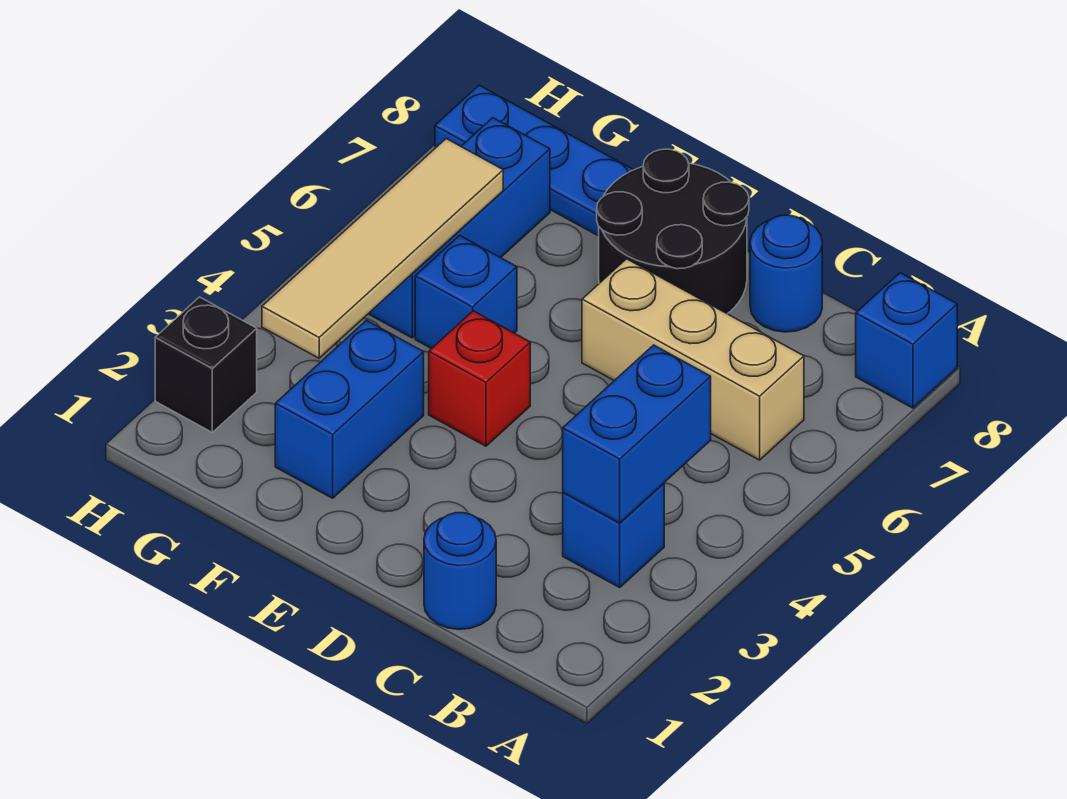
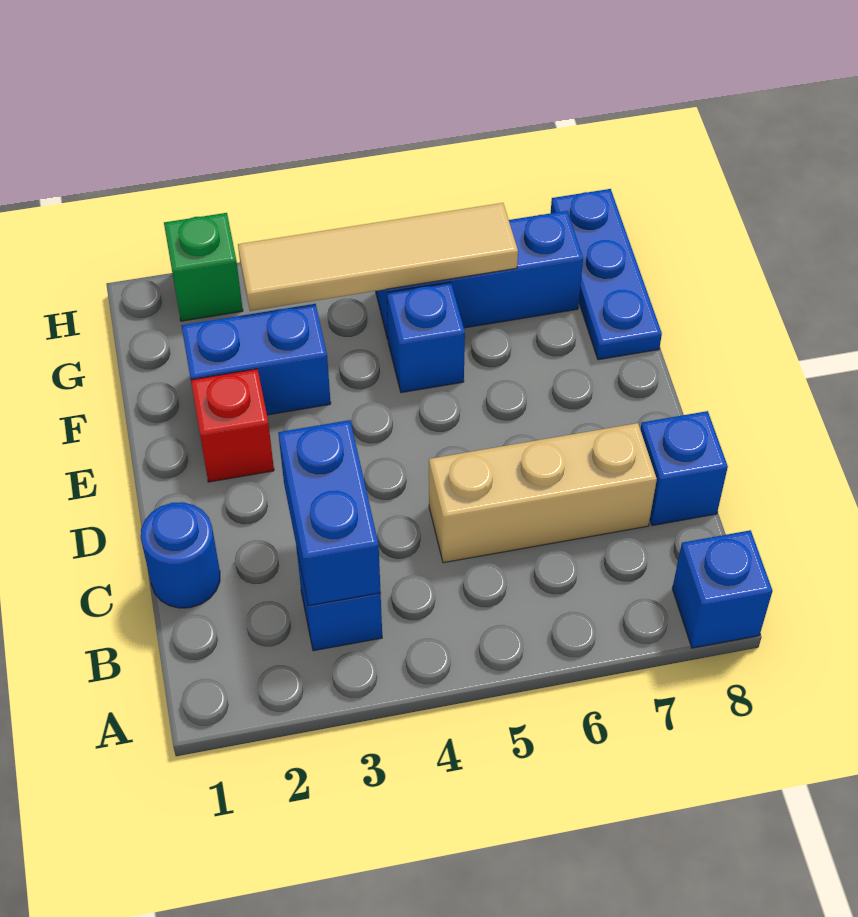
blue brick B3:B4 level 2 -> blue brick B3:C3 level 2
tan brick B6:D6 level 1 -> tan brick C5:C7 level 1
blue round brick C8 level 1 -> blue brick C8 level 1
black round brick D7:E8 level 1 -> none
red brick E4 level 1 -> red brick E2 level 1
black brick H2 level 1 -> green brick H2 level 1

